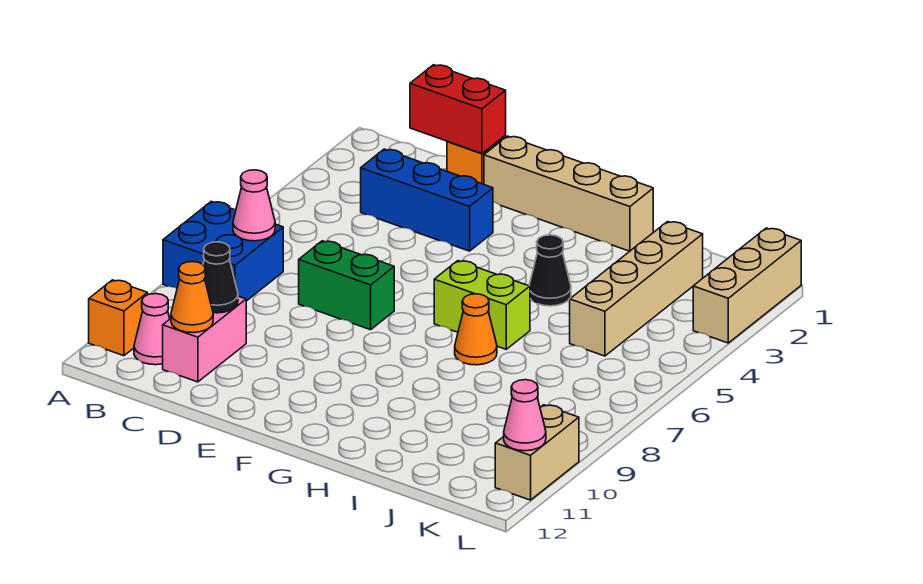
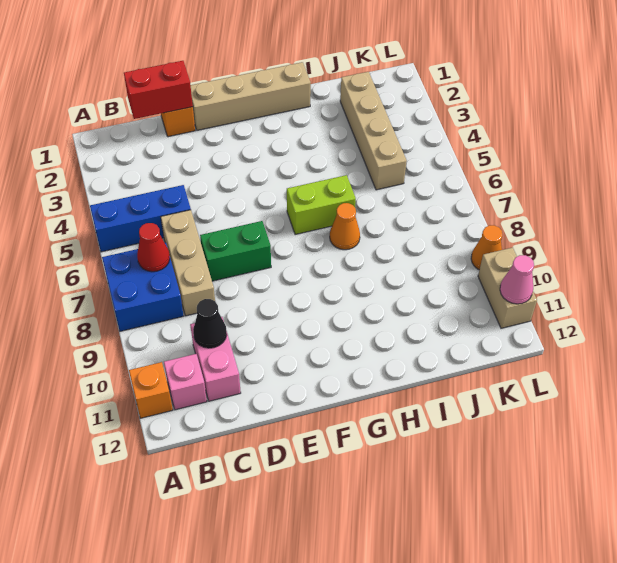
pink cone B7 level 2 -> red cone B7 level 2
pink cone B11 level 1 -> pink brick B11 level 1
blue brick C3:E3 level 1 -> blue brick A5:C5 level 1
orange cone C11 level 2 -> orange cone L9 level 1
black cone H4 level 1 -> none
tan brick L1:L3 level 1 -> tan brick C6:C8 level 1

